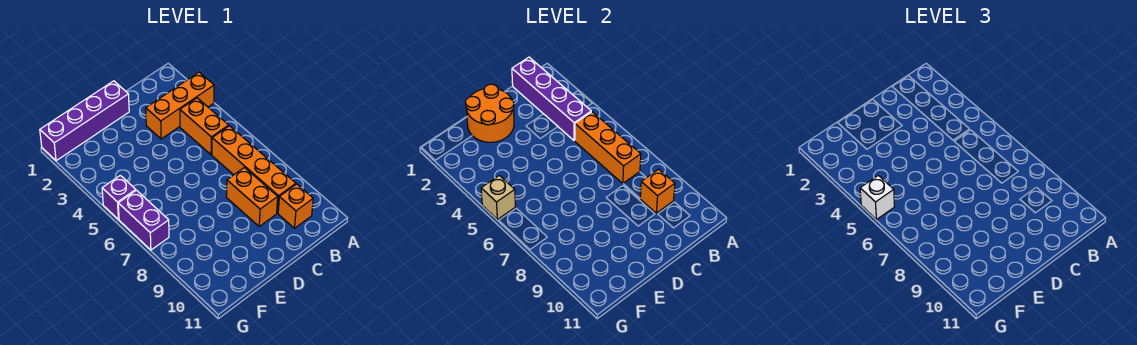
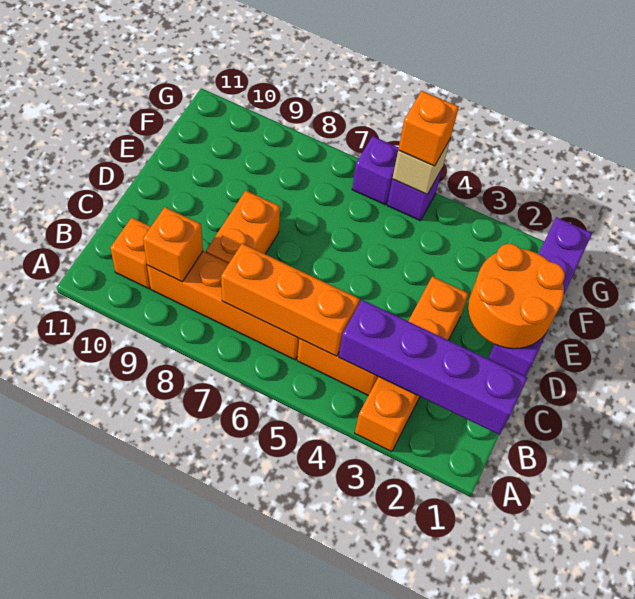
orange brick A3:C3 level 1 -> orange brick A3:D3 level 1
orange brick C8:C9 level 1 -> orange brick C8:D8 level 1
white brick G5 level 3 -> orange brick G5 level 3
purple brick G6:G7 level 1 -> purple brick G6 level 1

